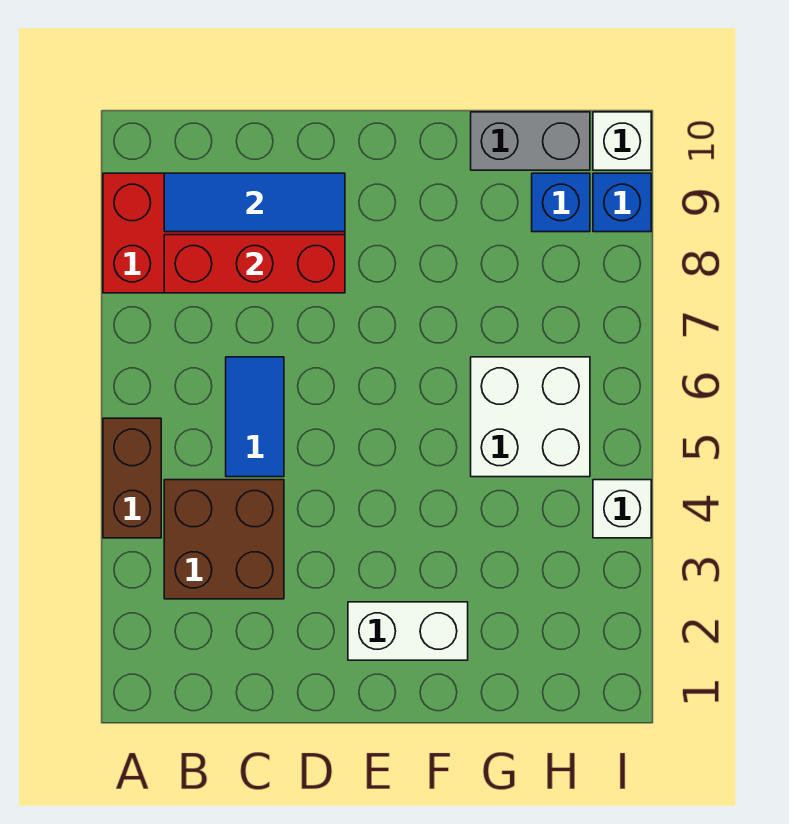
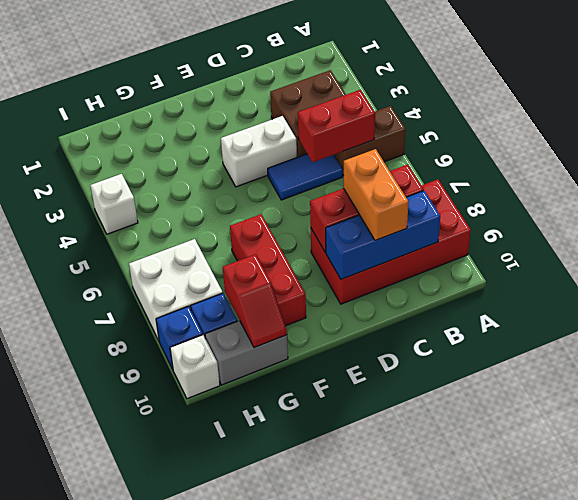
brown brick A4:A5 level 1 -> brown brick A5:B5 level 1
none -> red brick B5:C5 level 2
blue tile B9:D9 level 2 -> blue brick B9:D9 level 2
blue tile C5:C6 level 1 -> blue tile C5:D5 level 1
none -> orange brick C8:C9 level 3
white brick E2:F2 level 1 -> white brick D4:E4 level 1
none -> red brick F7:F9 level 1
white brick G5:H6 level 1 -> white brick H7:I8 level 1
none -> red slope G9:G10 level 2 top 9

